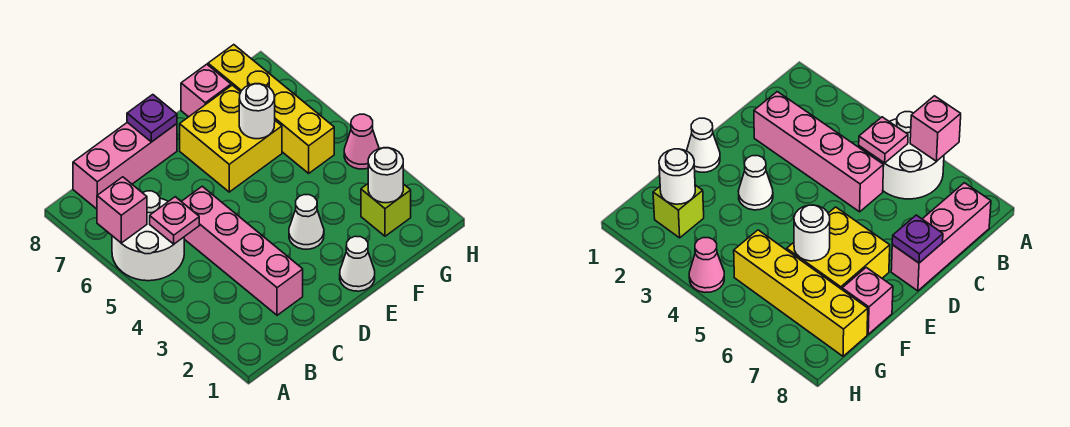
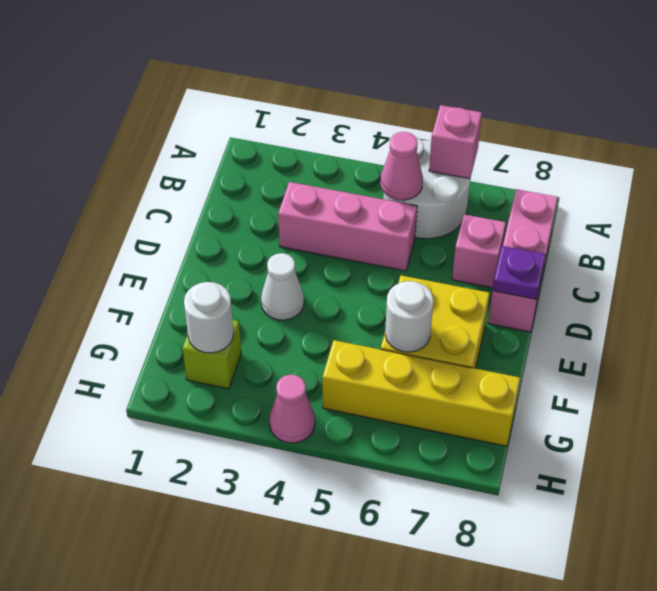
pink plate B5 level 2 -> pink cone B5 level 2
pink brick C2:C5 level 1 -> pink brick C3:C5 level 1
white cone E1 level 1 -> none
pink brick F8 level 1 -> pink brick C7 level 1

